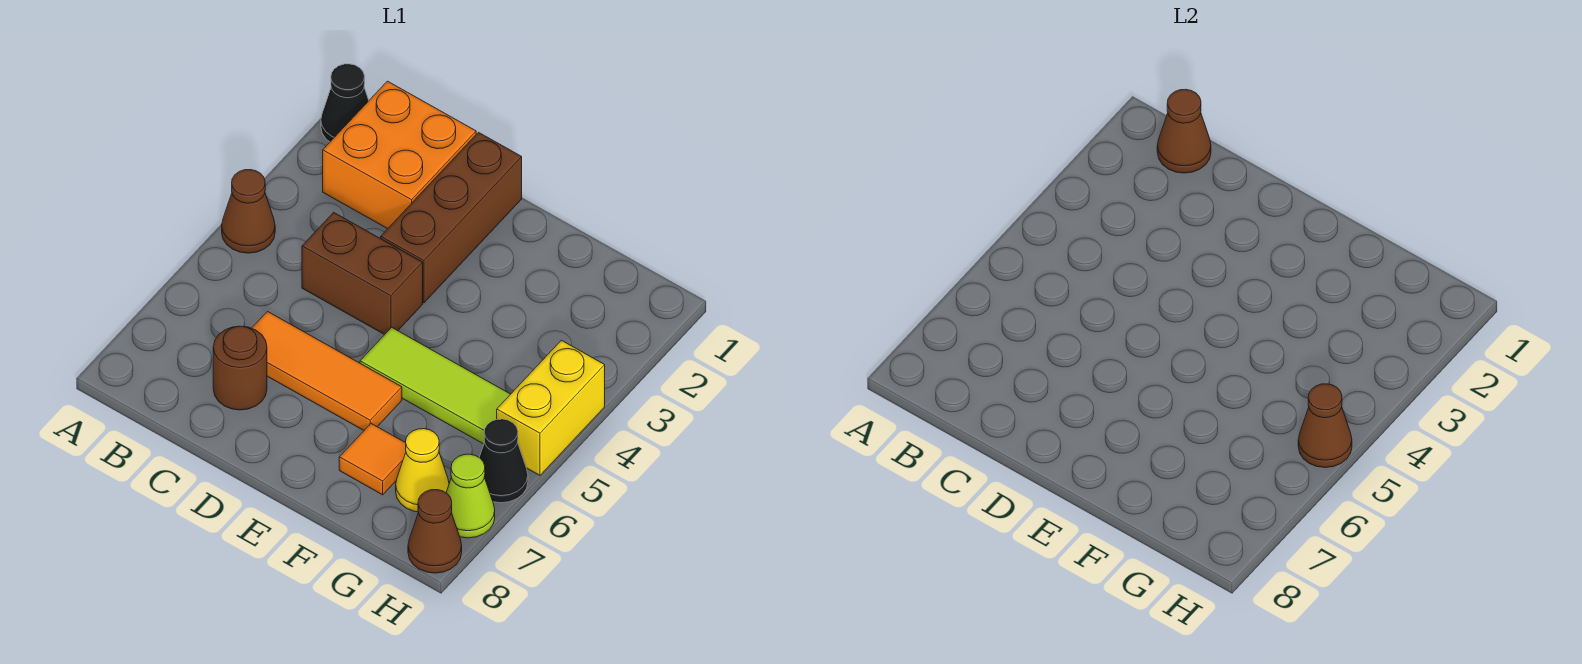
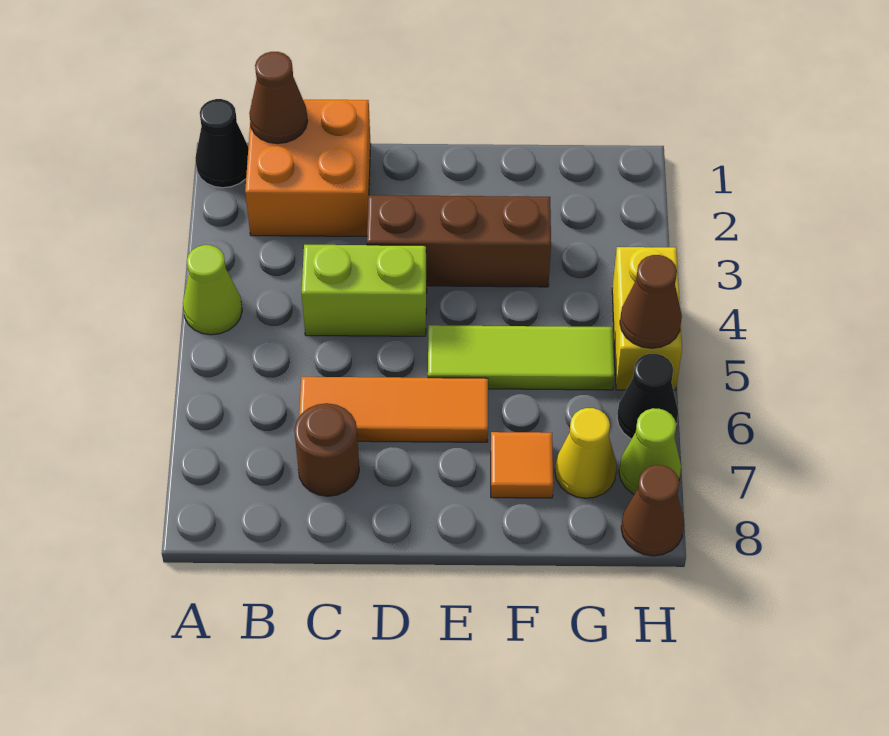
brown cone A4 level 1 -> lime cone A4 level 1
brown brick C4:D4 level 1 -> lime brick C4:D4 level 1
brown brick D1:D3 level 1 -> brown brick D3:F3 level 1

